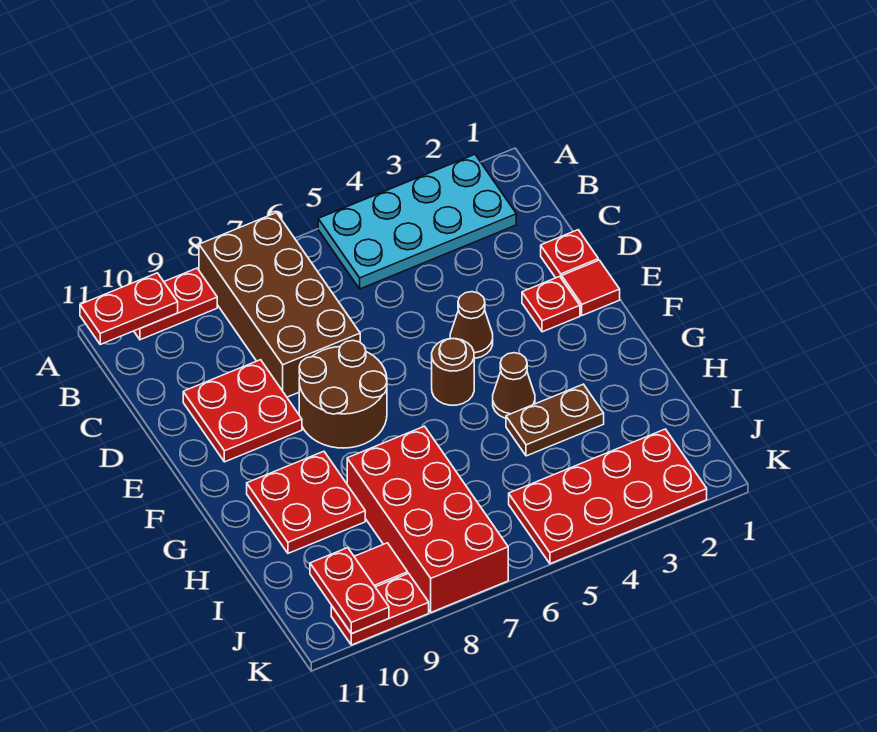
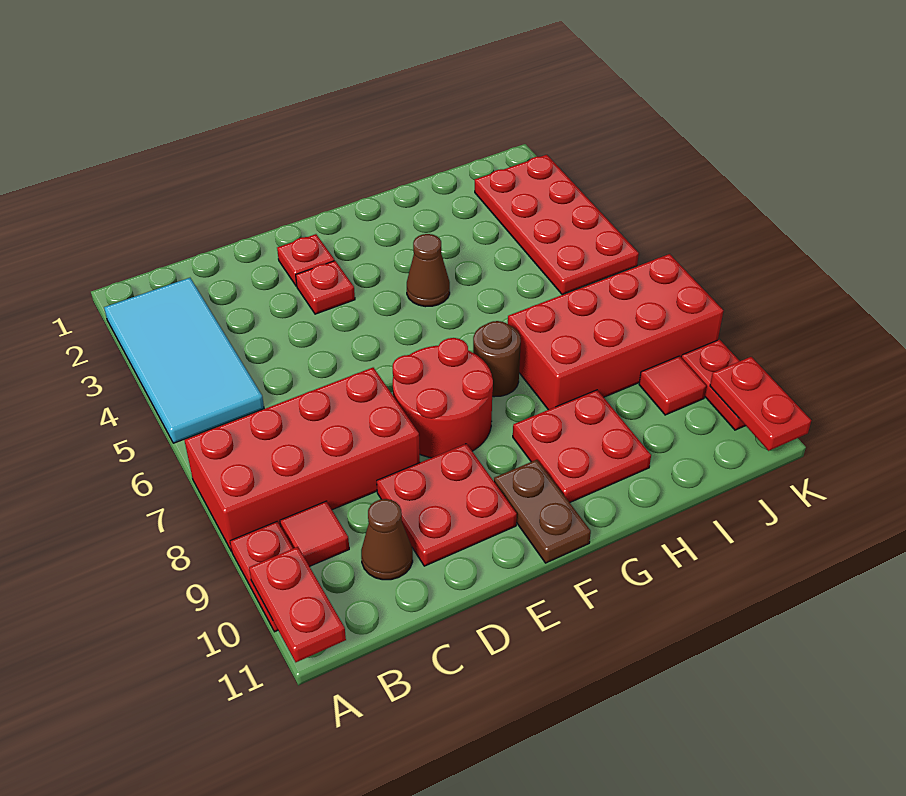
cyan plate A2:B5 level 1 -> cyan tile A2:B5 level 1
brown brick A7:D8 level 1 -> red brick A7:D8 level 1
red plate D1 level 1 -> red plate E3 level 1
red tile E1 level 1 -> red tile B9 level 1
brown cone E4 level 1 -> brown cone C10 level 1
brown round brick E7:F8 level 1 -> red round brick E7:F8 level 1
brown round brick F5 level 1 -> brown round brick G7 level 1
brown plate H3:H4 level 1 -> brown plate F10:F11 level 1
red plate J10:K10 level 2 -> red plate K10:K11 level 2

